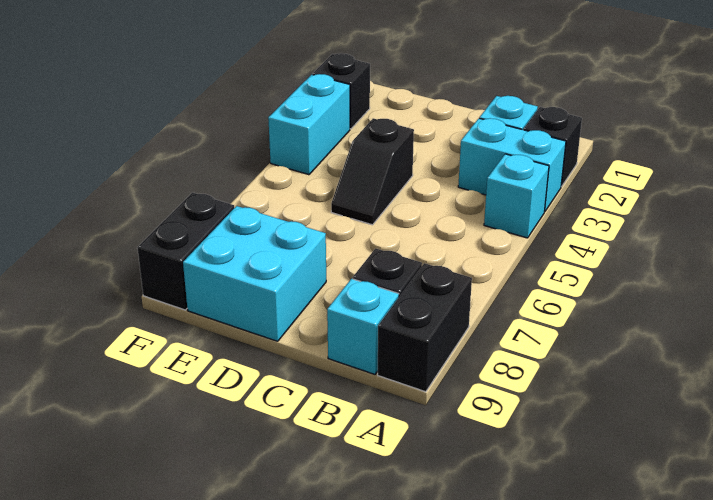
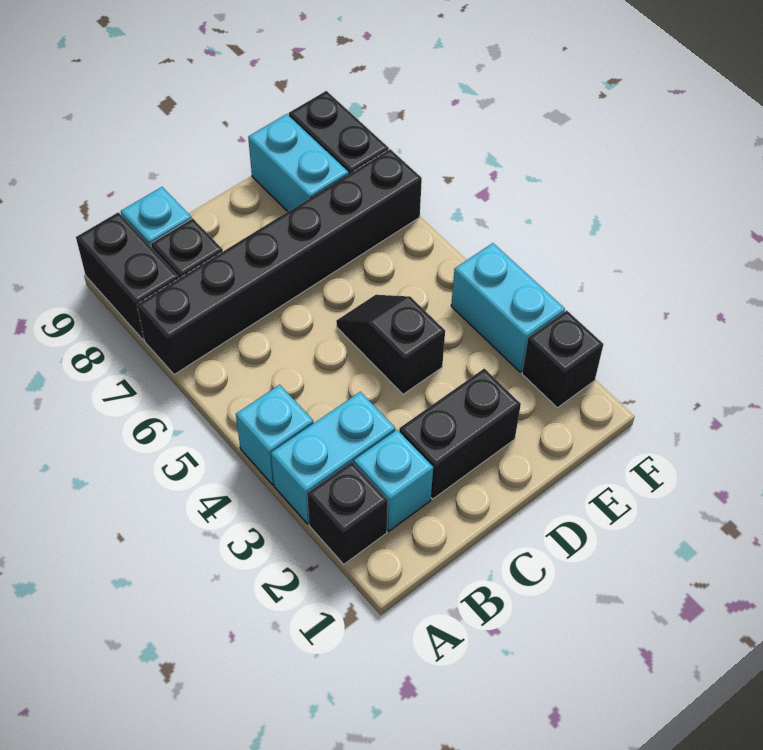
none -> black brick A7:F7 level 1
none -> black brick C2:D2 level 1
cyan brick D8:E9 level 1 -> cyan brick E8:E9 level 1

